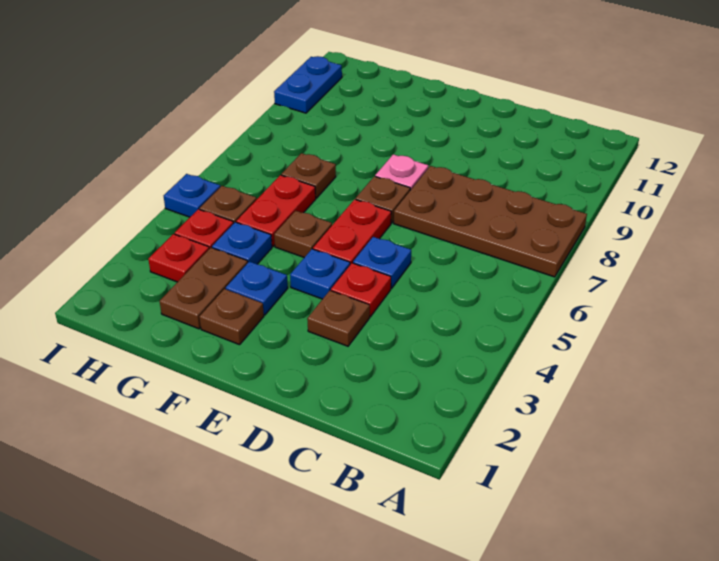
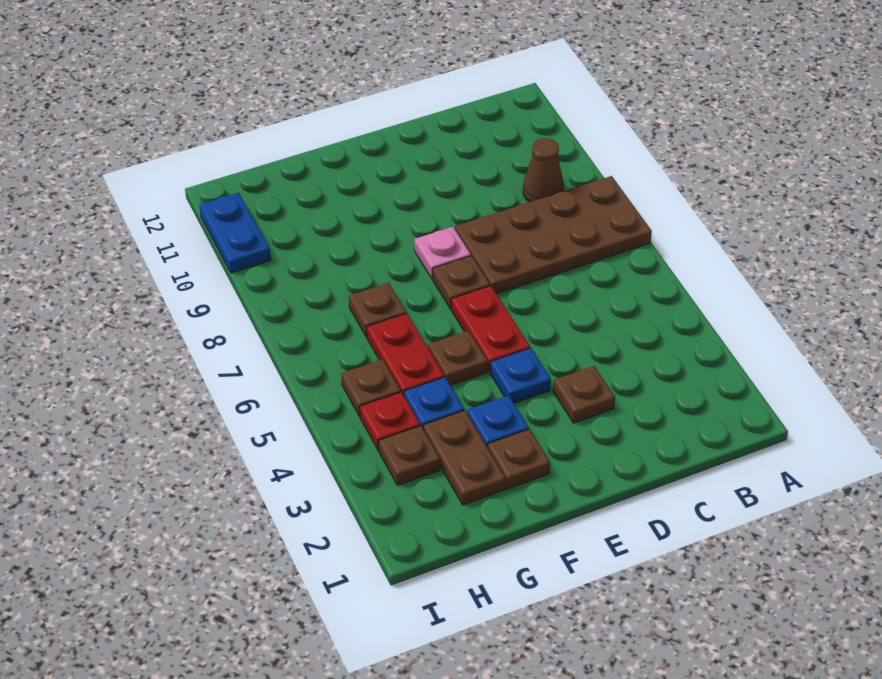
none -> brown cone B9 level 1
red plate D4 level 1 -> none
blue plate D5 level 1 -> none
red plate H3 level 1 -> brown plate H3 level 1
blue plate I5 level 1 -> none

